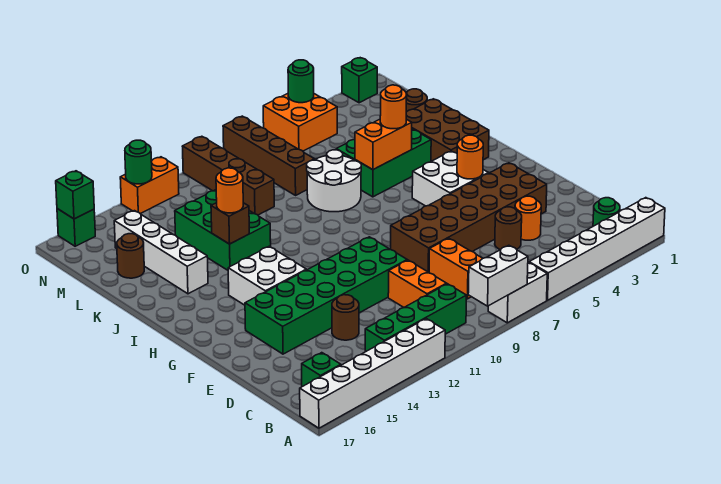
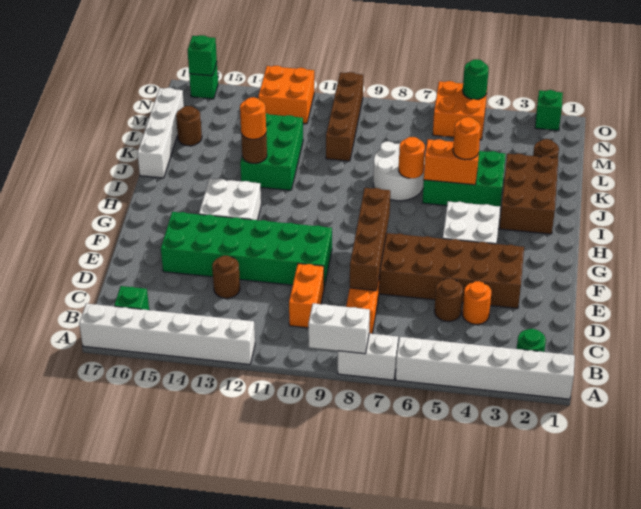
green brick B10:B13 level 1 -> none
orange round brick G4 level 2 -> orange round brick J7 level 2
brown brick J13 level 2 -> brown round brick J13 level 2
white brick J15:M15 level 1 -> white brick J17:M17 level 1
brown brick L8:O8 level 1 -> brown brick D8:G8 level 2
orange brick O12:O13 level 1 -> orange brick N12:O13 level 1
green round brick O13 level 2 -> none

